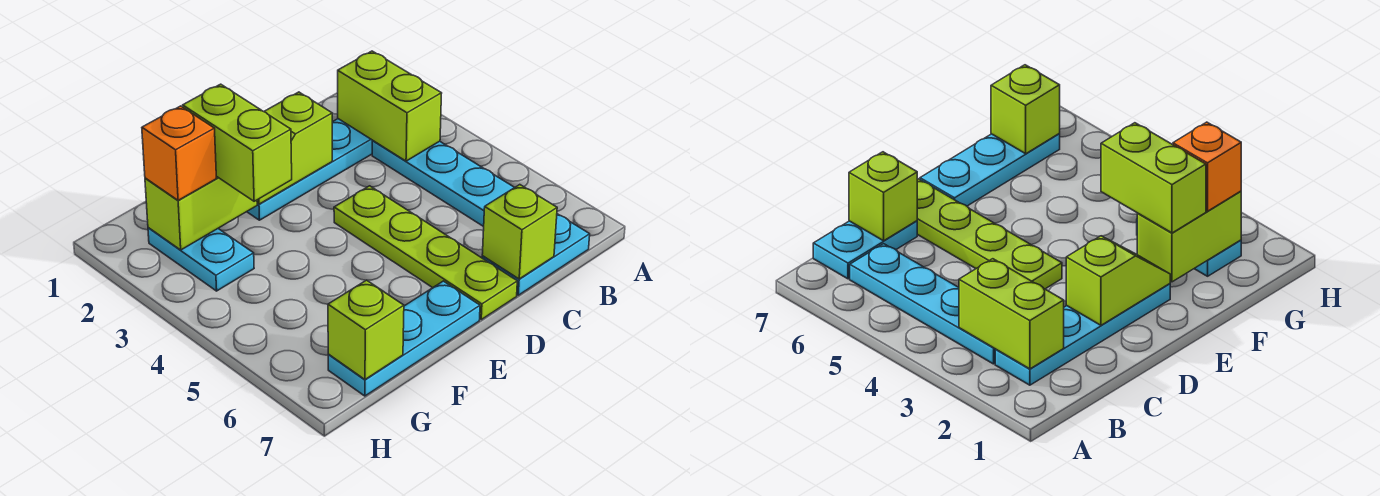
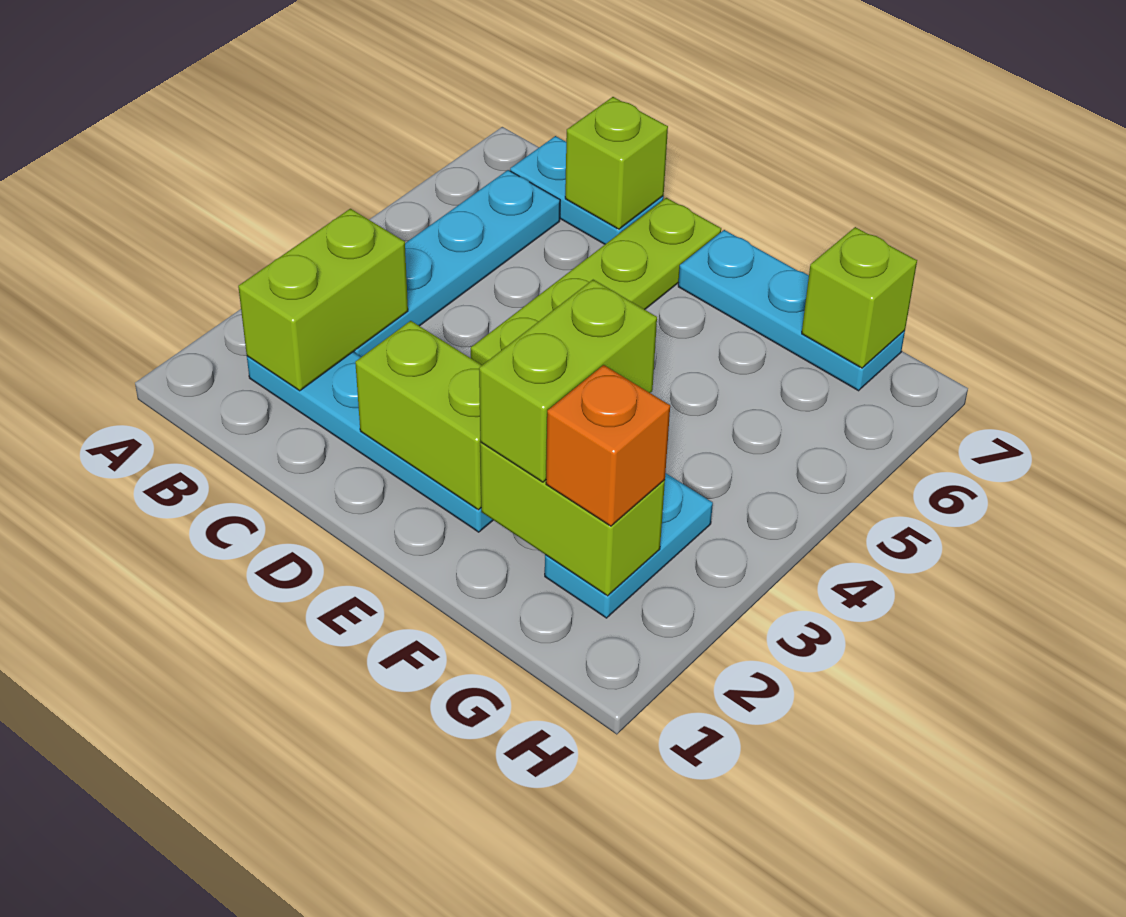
lime slope D2:E2 level 2 top D -> lime brick D2:E2 level 2

